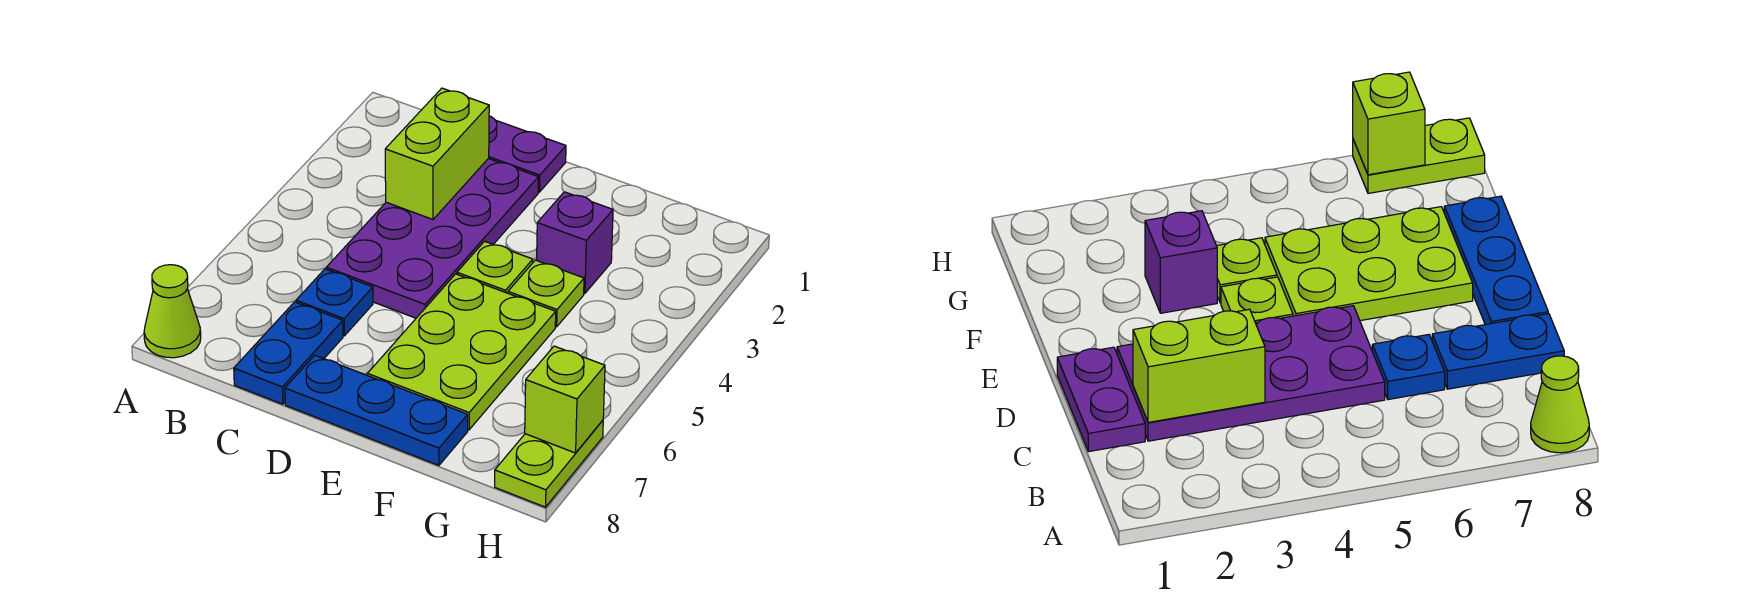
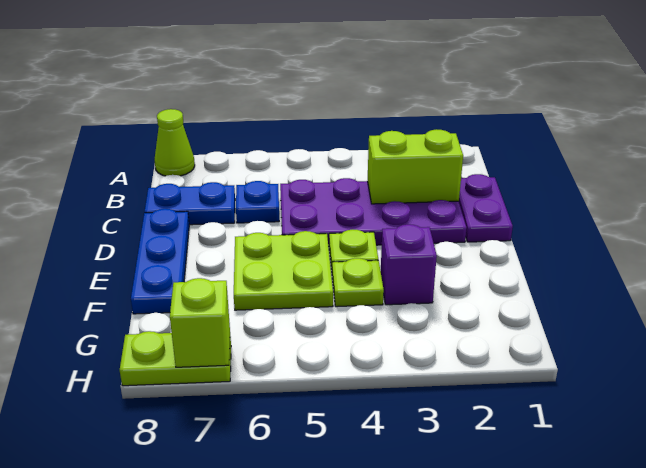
lime plate E5:F7 level 1 -> lime plate E5:F6 level 1

